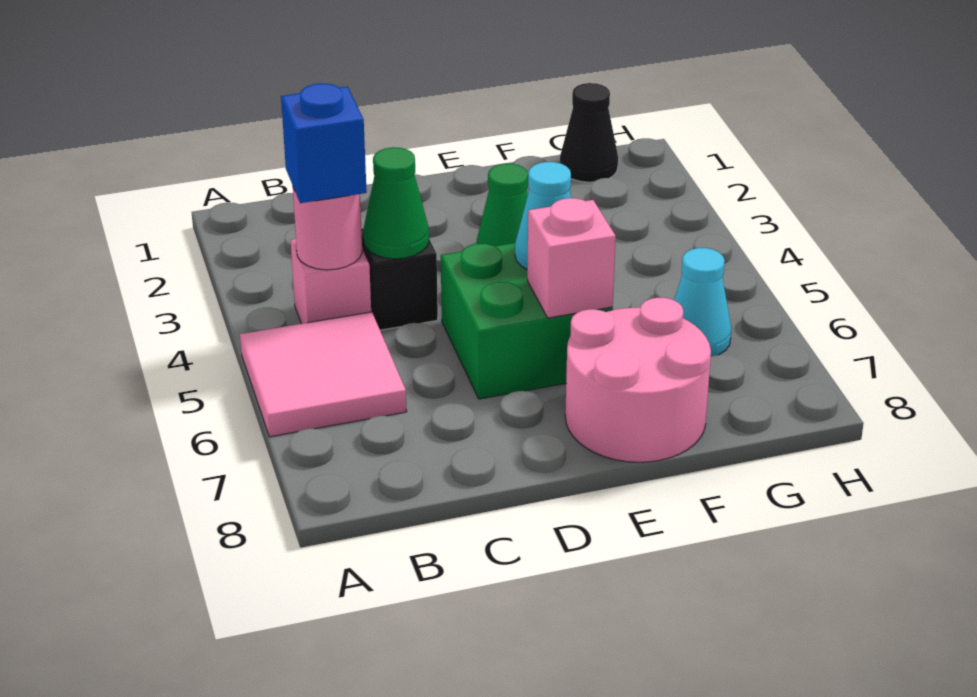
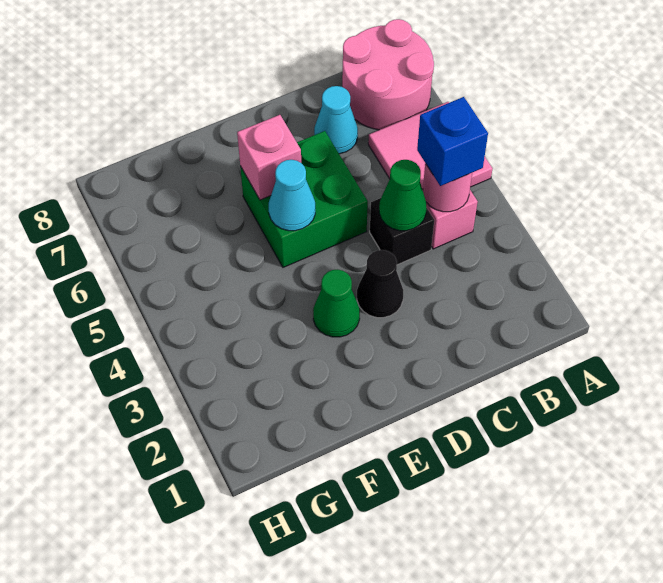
pink round brick E7:F8 level 1 -> pink round brick A7:B8 level 1
black cone G1 level 1 -> black cone D3 level 1
cyan cone G6 level 1 -> cyan cone C7 level 1

